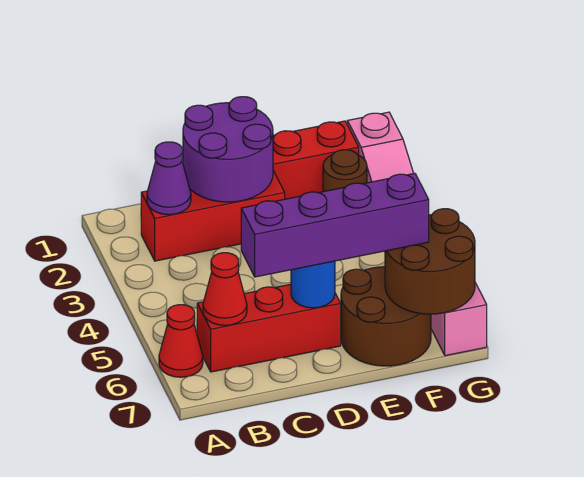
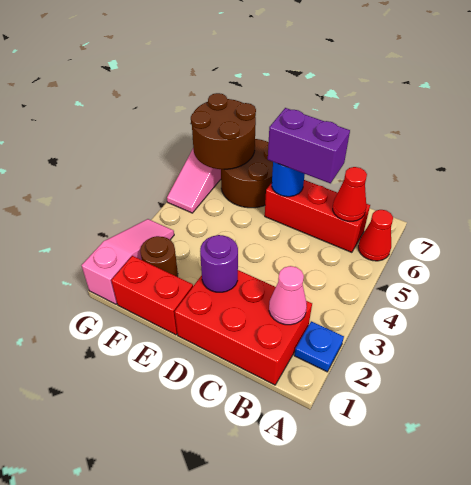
none -> blue plate A2 level 1
red brick B2:D2 level 1 -> red brick B1:D2 level 1
purple cone B2 level 2 -> pink cone B2 level 2
purple round brick C1:D2 level 2 -> purple round brick D2 level 2
purple brick C6:F6 level 3 -> purple brick C6:D6 level 3

